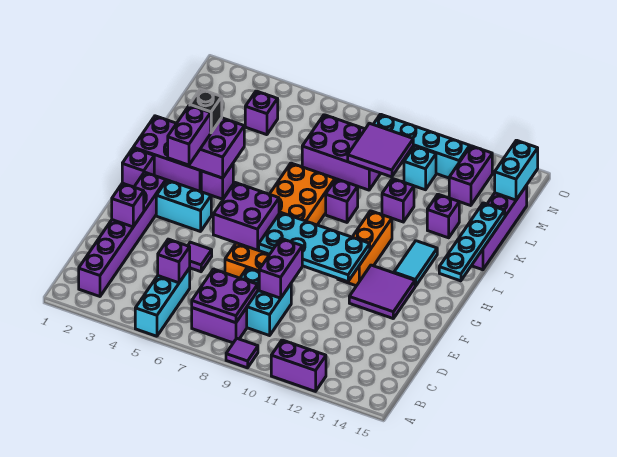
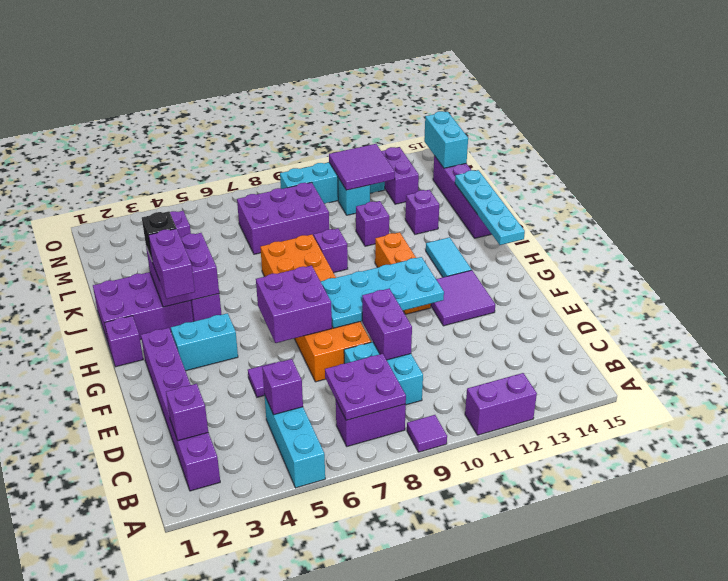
purple brick E2 level 2 -> purple brick C2 level 2
purple tile L9:M10 level 2 -> purple tile M11:N12 level 2

